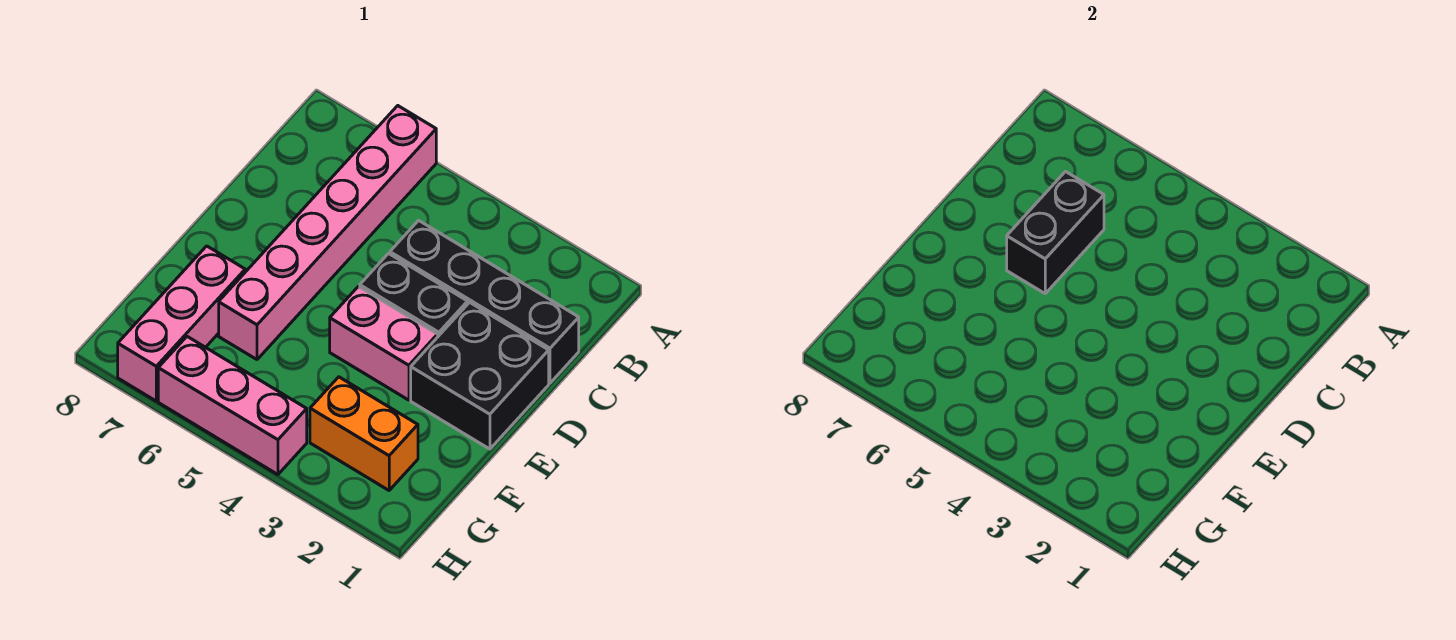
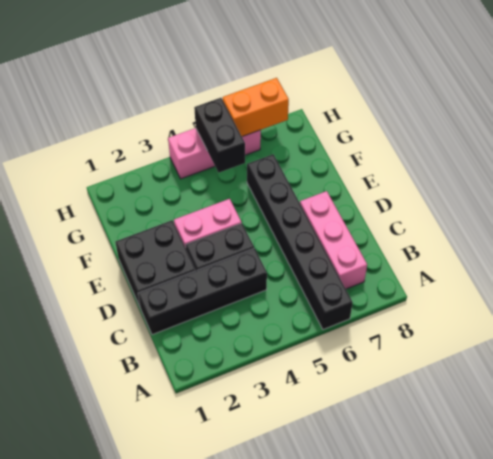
pink brick A6:F6 level 1 -> black brick A6:F6 level 1
black brick C6:D6 level 2 -> black brick G5:H5 level 2
pink brick F7:H7 level 1 -> pink brick B7:D7 level 1
orange brick G2:G3 level 1 -> orange brick H6:H7 level 2

